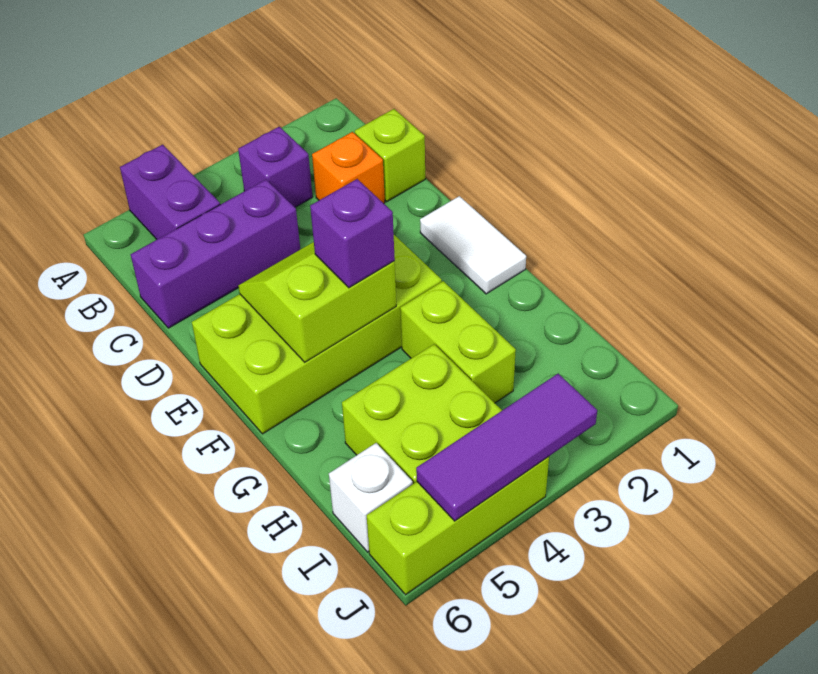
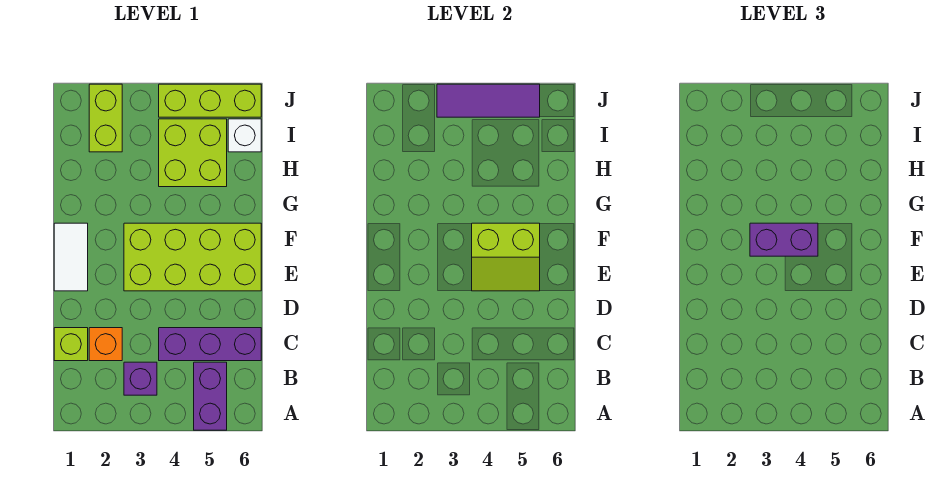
purple brick F4 level 3 -> purple brick F3:F4 level 3
lime brick G3:H3 level 1 -> lime brick I2:J2 level 1

